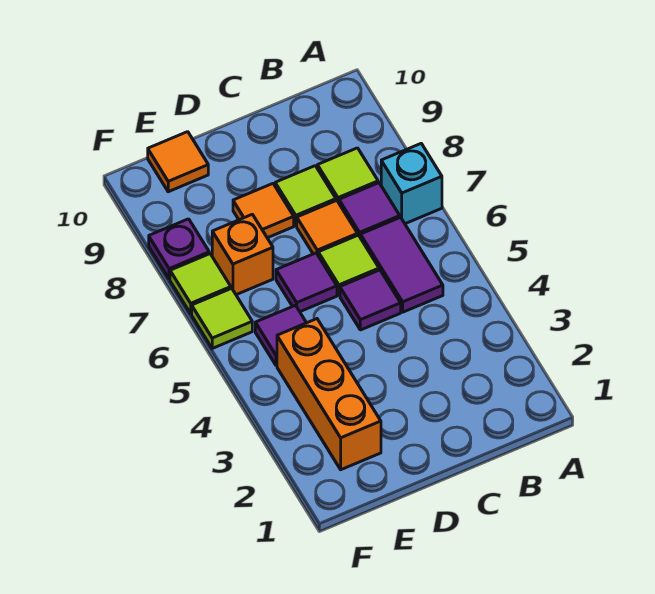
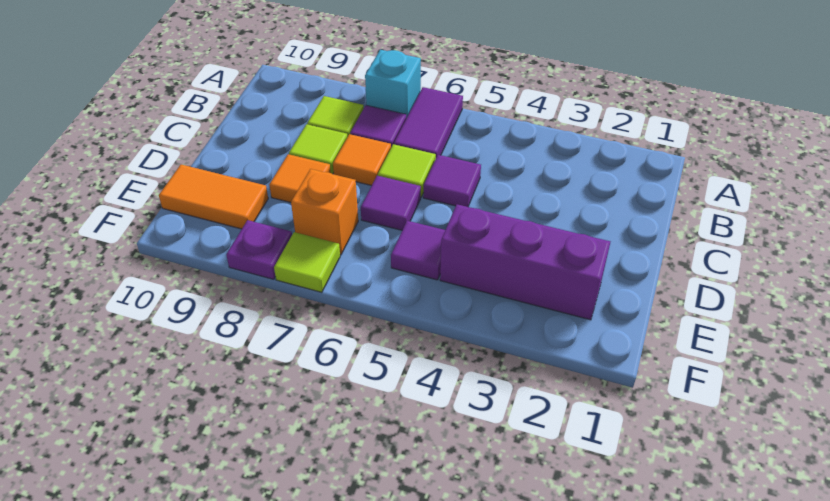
purple tile B5:B6 level 1 -> purple tile A6:B6 level 1
orange brick E2:E4 level 1 -> purple brick E2:E4 level 1
orange tile E10 level 1 -> orange tile E9:E10 level 1
lime tile F6 level 1 -> none

